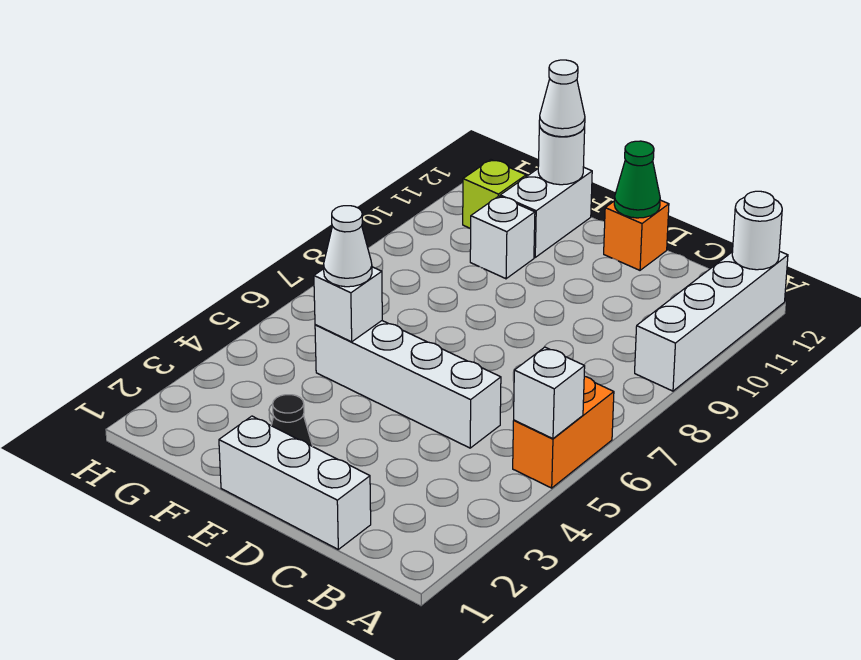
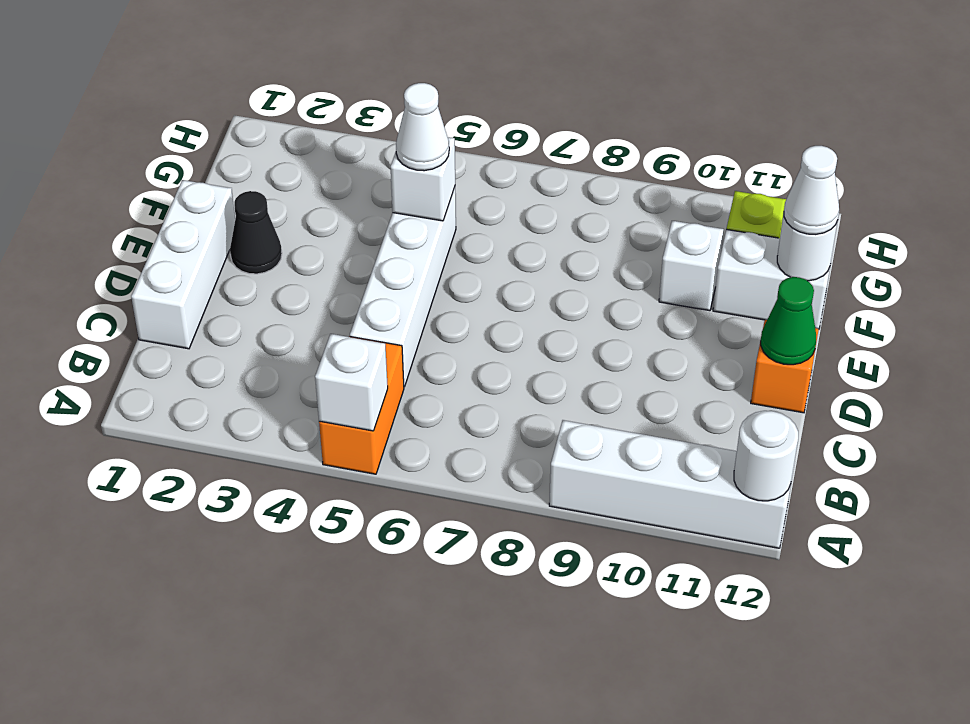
orange brick A5:A6 level 1 -> orange brick A5:B5 level 1

